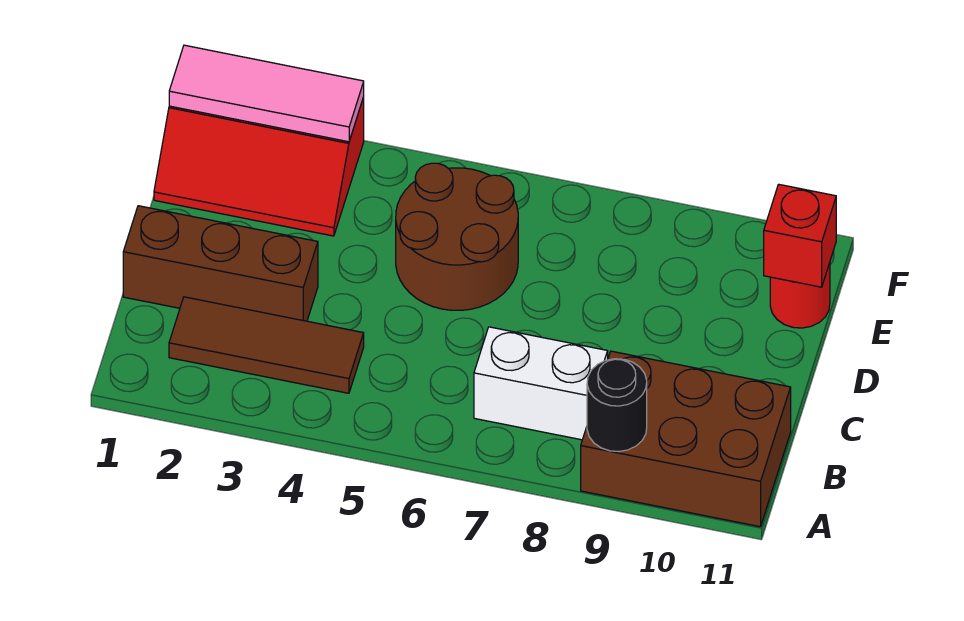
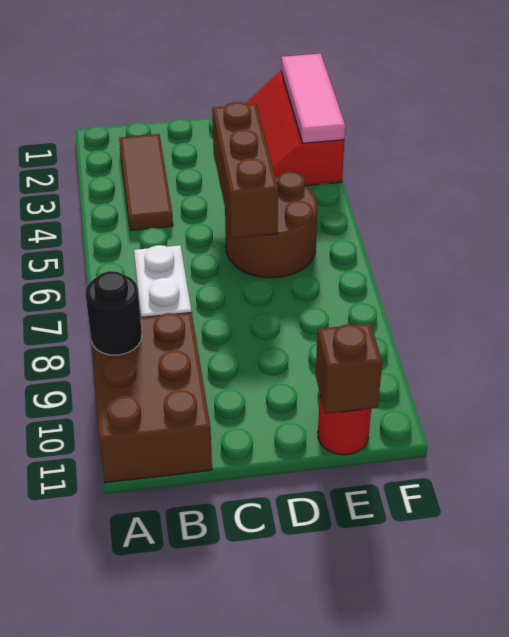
brown brick C1:C3 level 1 -> brown brick D4:D6 level 2
red brick E11 level 2 -> brown brick E11 level 2

